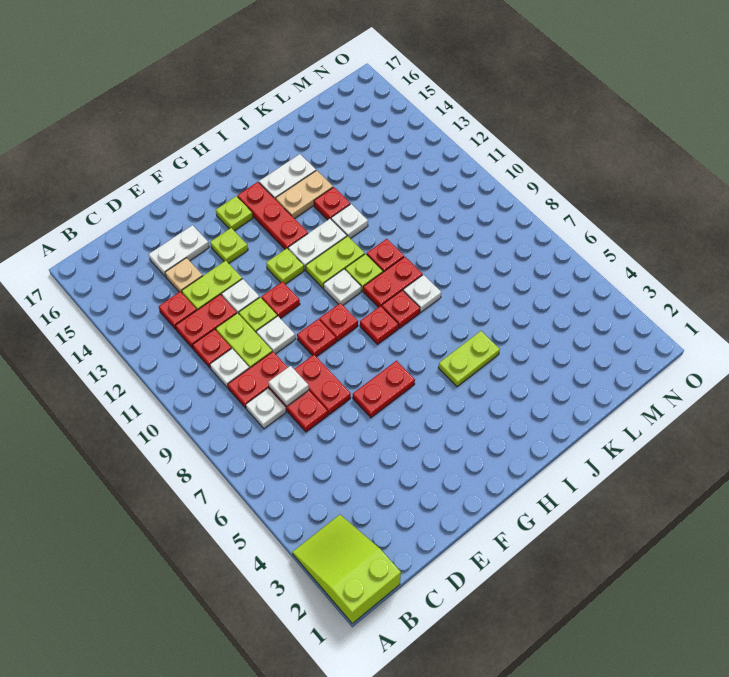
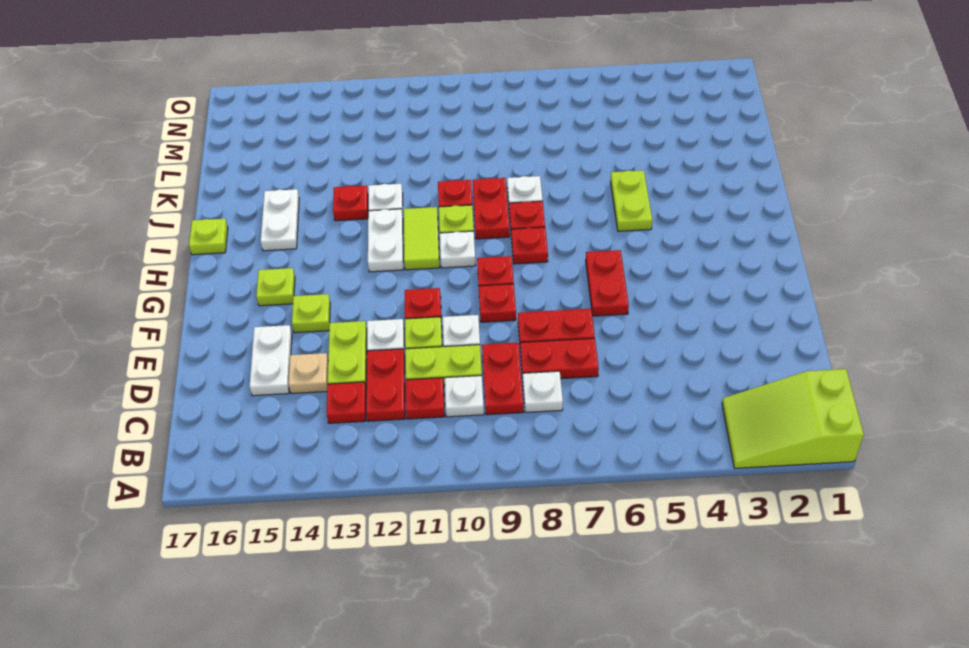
white plate D8 level 2 -> none
lime plate G12 level 1 -> lime plate I17 level 1
lime plate H11:I11 level 1 -> lime tile H11:I11 level 1
red plate H13:H15 level 1 -> none
tan plate I14:J14 level 1 -> none

